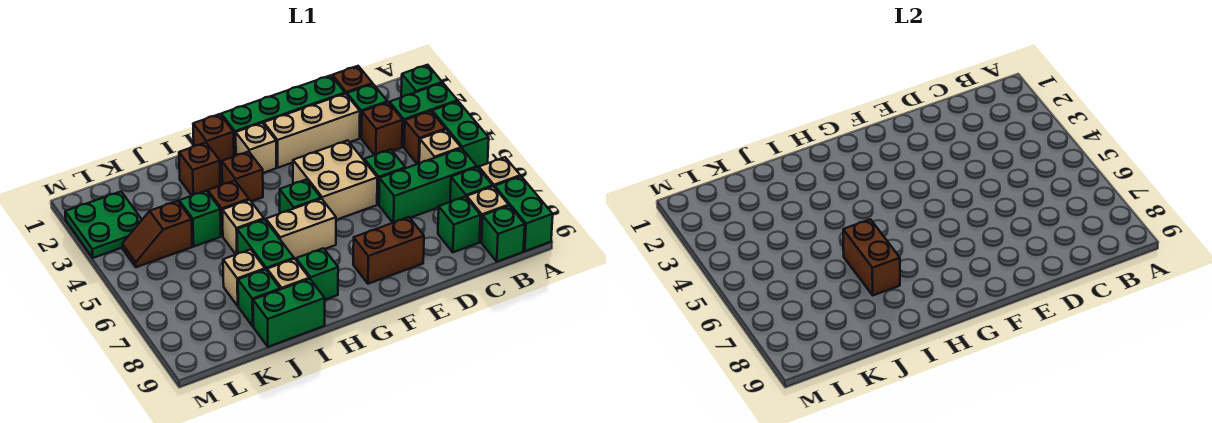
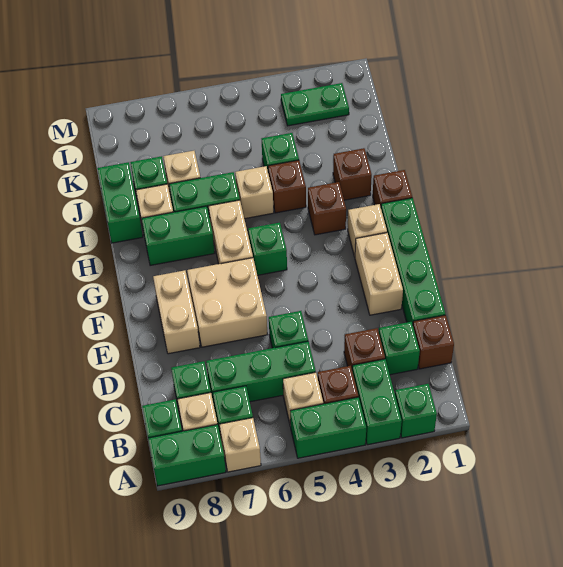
green brick B6:D6 level 1 -> green brick C5:C7 level 1
tan brick D2:F2 level 1 -> tan brick E2:F2 level 1
tan brick E4:F5 level 1 -> tan brick E6:F7 level 1
brown brick E8:F8 level 1 -> tan brick E8:F8 level 1
green brick H8 level 1 -> green brick H7:H8 level 1
brown brick I6:I7 level 2 -> none
brown slope K4:L4 level 1 top K -> none
green plate L2:M3 level 1 -> green plate L2:L3 level 1

